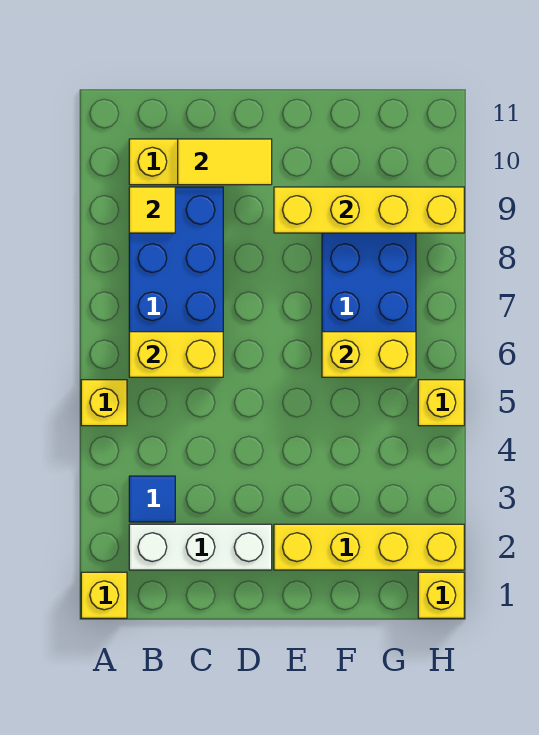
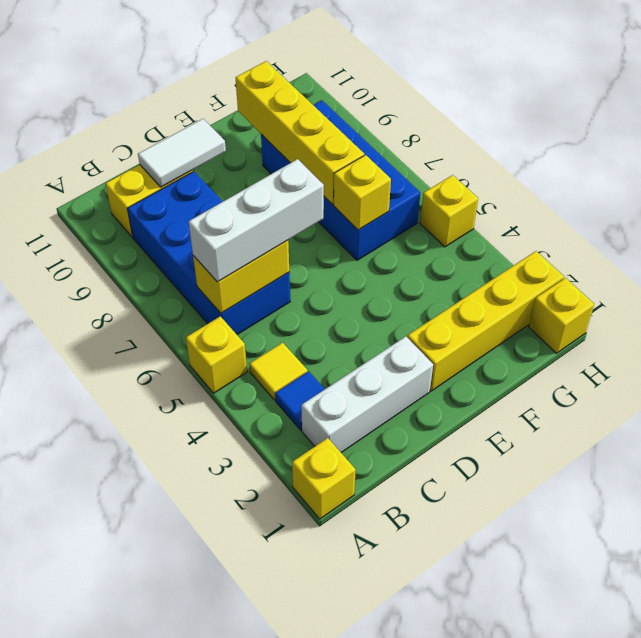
none -> white brick B6:D6 level 3
yellow tile B9 level 2 -> yellow tile B4 level 1
yellow tile C10:D10 level 2 -> white tile C10:D10 level 2
yellow brick E9:H9 level 2 -> yellow brick F7:F10 level 2
yellow brick F6:G6 level 2 -> yellow brick F6 level 2

